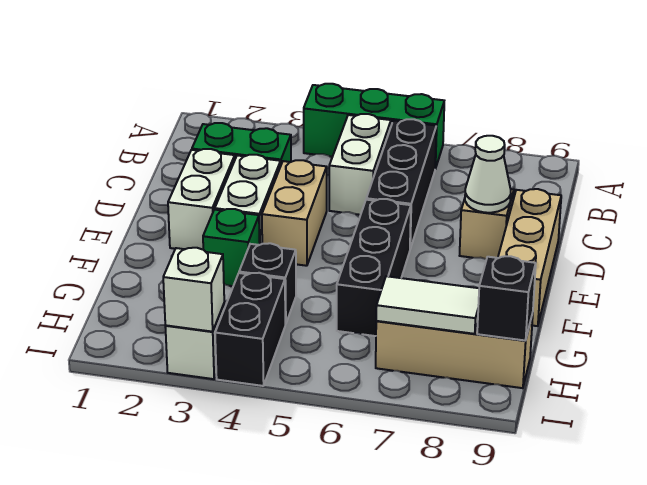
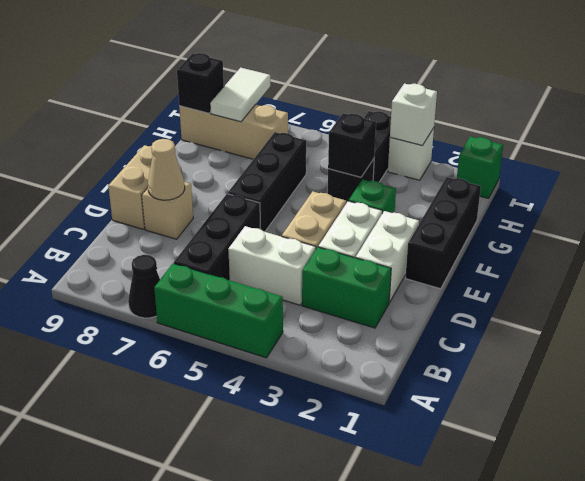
none -> black cone A7 level 1
white brick B5:C5 level 1 -> white brick C4:C5 level 1
white cone D8 level 2 -> tan cone D8 level 2
tan brick D9:F9 level 1 -> tan brick D9:E9 level 1
none -> black brick E1:G1 level 1
none -> black brick G4 level 2
white tile H7:H8 level 2 -> white tile H8:I8 level 2
none -> green brick I1 level 1

